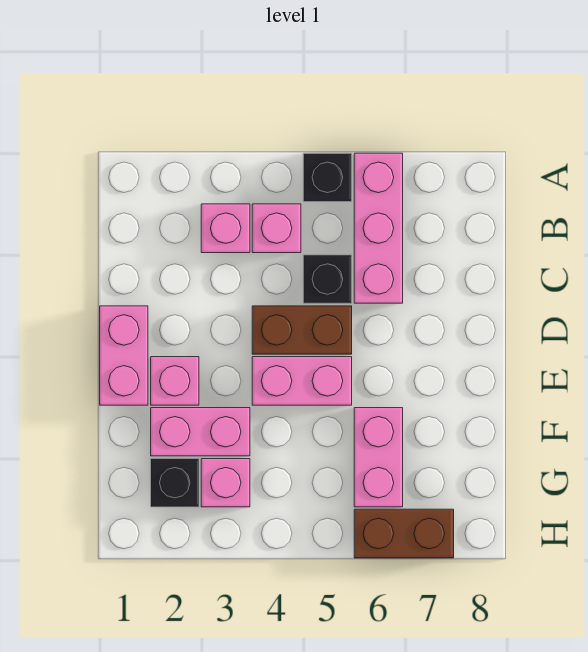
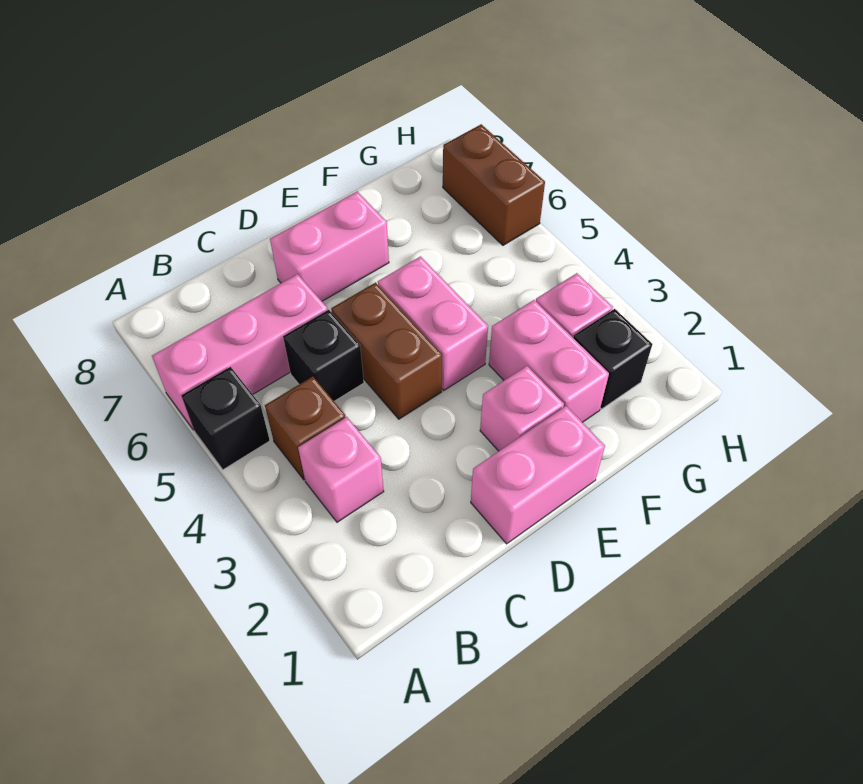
pink brick B4 level 1 -> brown brick B4 level 1
pink brick F6:G6 level 1 -> pink brick D7:E7 level 1

